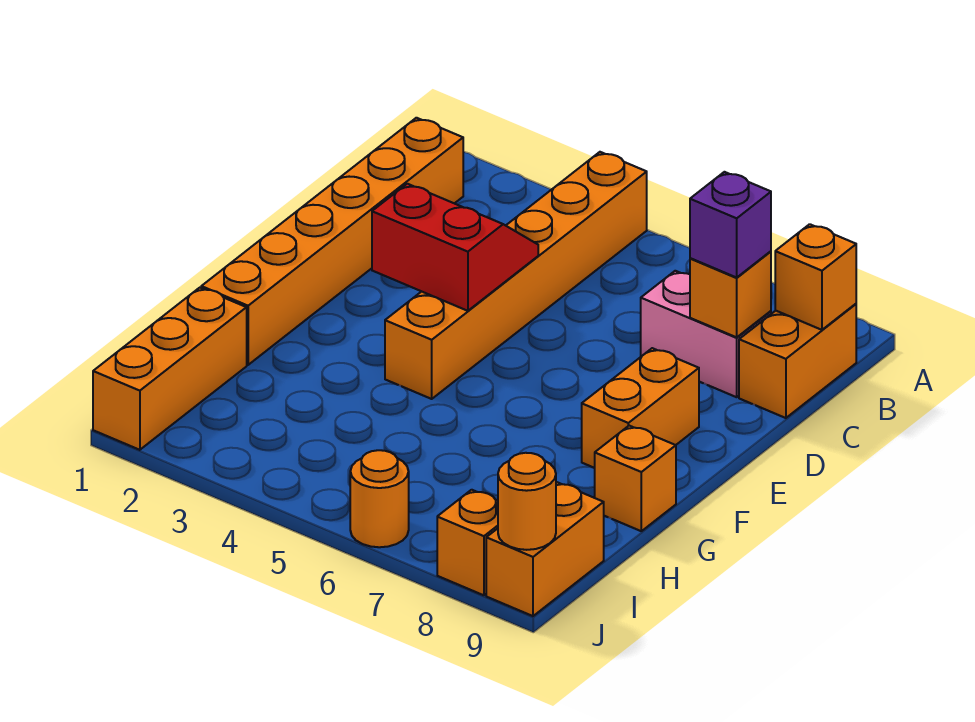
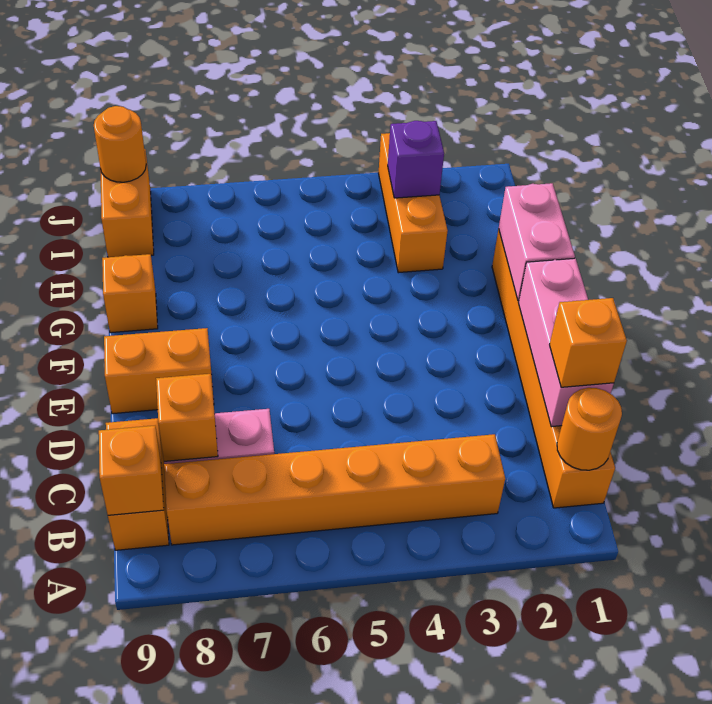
orange brick A4:F4 level 1 -> orange brick B3:B8 level 1
none -> pink brick C1:E1 level 2
purple brick C8 level 3 -> purple brick I3 level 2
red slope D3:E4 level 2 top E -> none
orange brick E8:F8 level 1 -> orange brick E8:E9 level 1
none -> pink brick F1:G1 level 2
orange brick H1:J1 level 1 -> orange brick H3:J3 level 1
orange round brick J6 level 1 -> orange round brick B1 level 2
orange brick J8 level 1 -> orange brick C1 level 3

